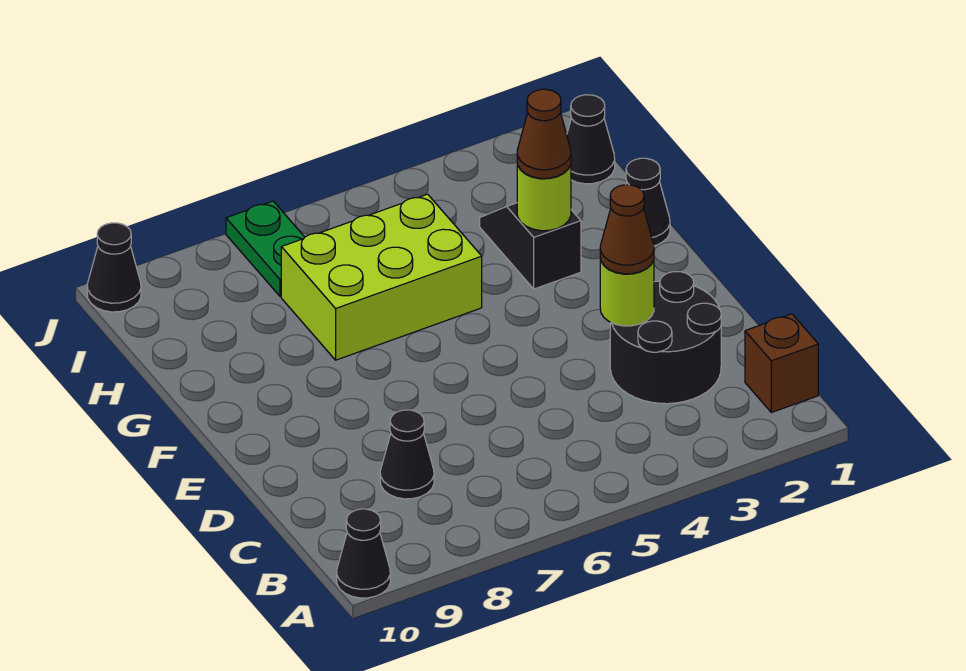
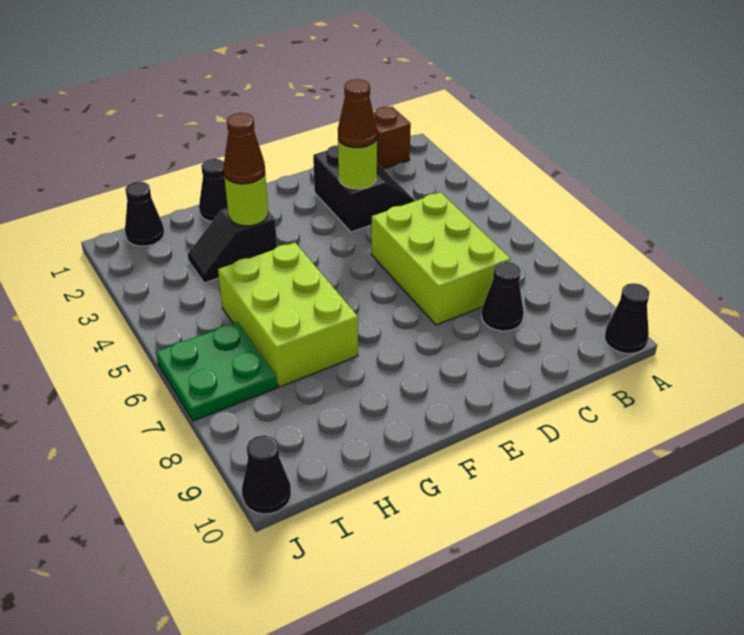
black round brick C2:D3 level 1 -> black slope C2:D3 level 1 top D
none -> lime brick C5:D7 level 1
green plate I7:J7 level 1 -> green plate I6:J7 level 1

